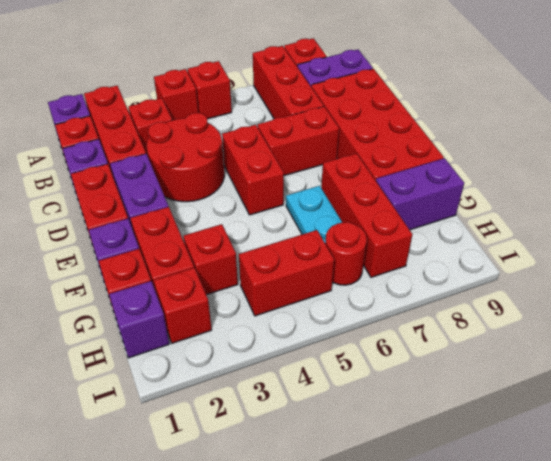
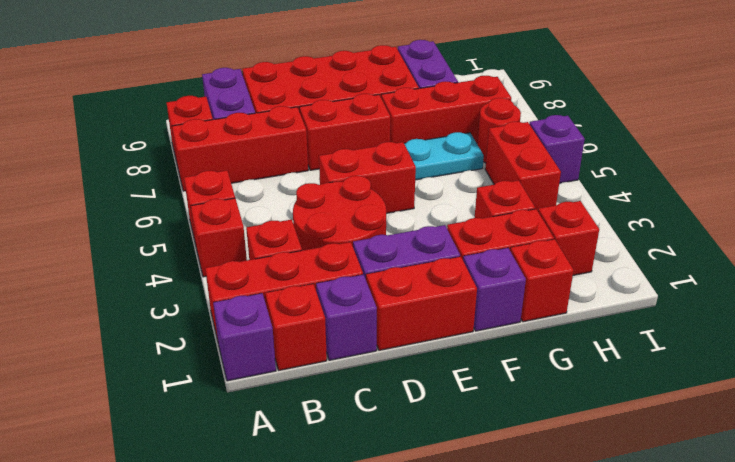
red brick D6:D7 level 1 -> red brick D7:E7 level 1
purple brick H1 level 1 -> purple brick I5 level 1

